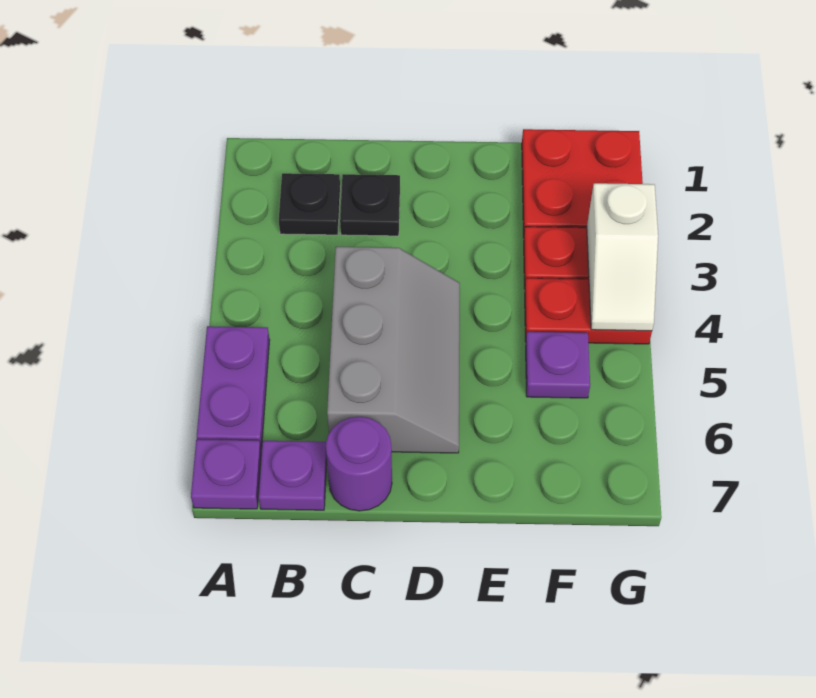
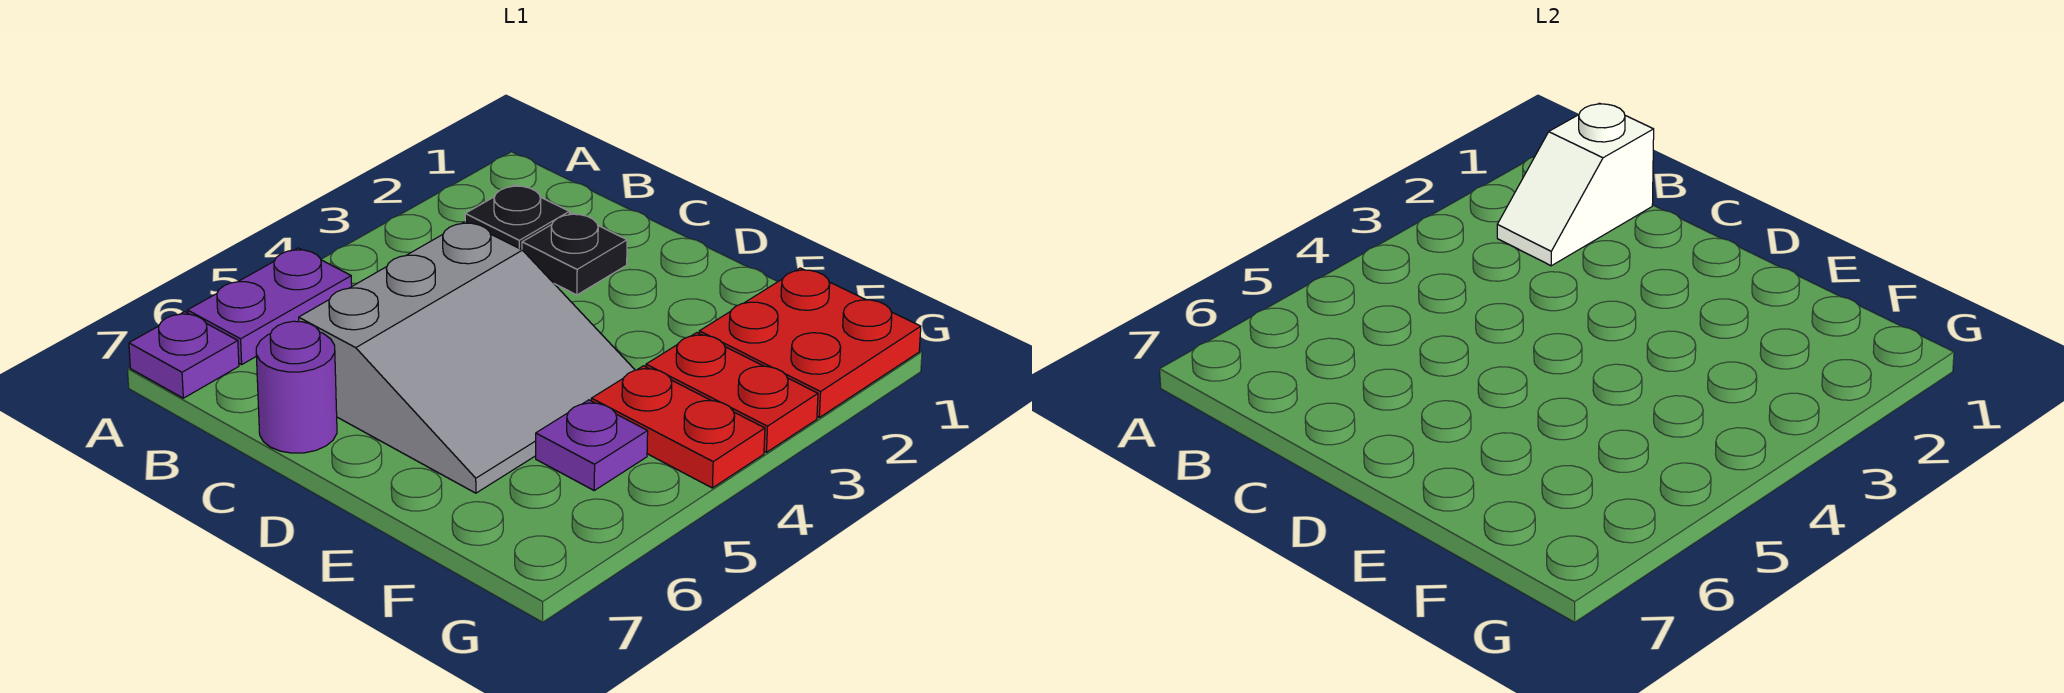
purple plate B7 level 1 -> none
grey slope C4:D6 level 1 top C -> grey slope C4:E6 level 1 top C
white slope G3:G4 level 2 top 3 -> white slope B1:B2 level 2 top 1

